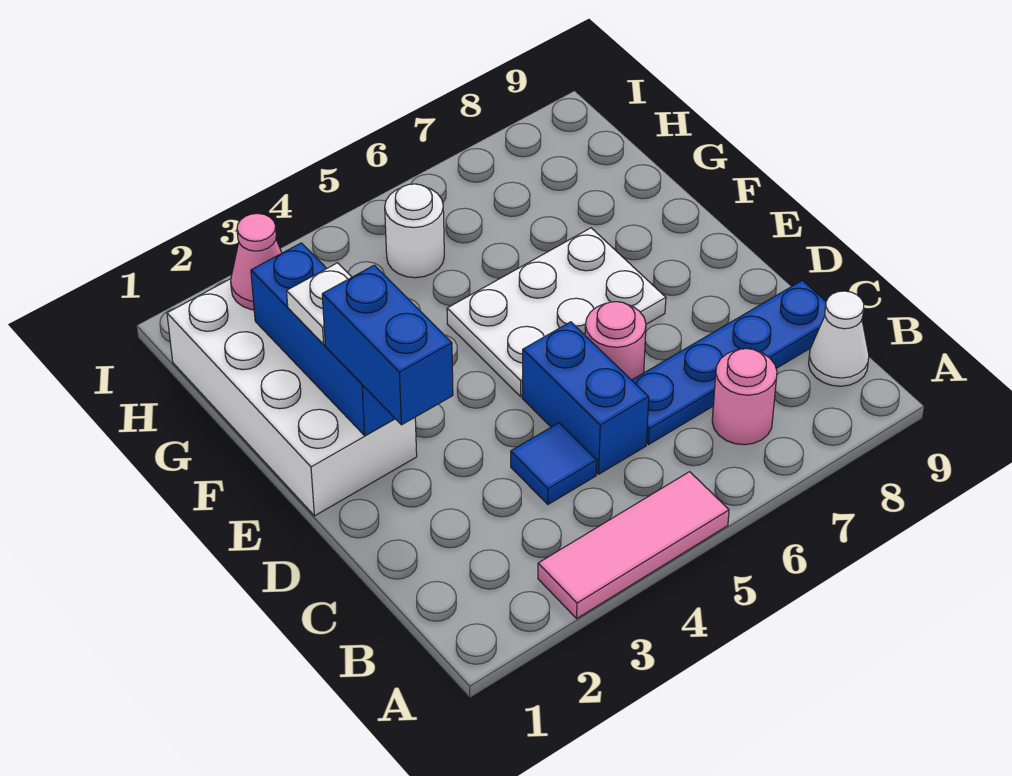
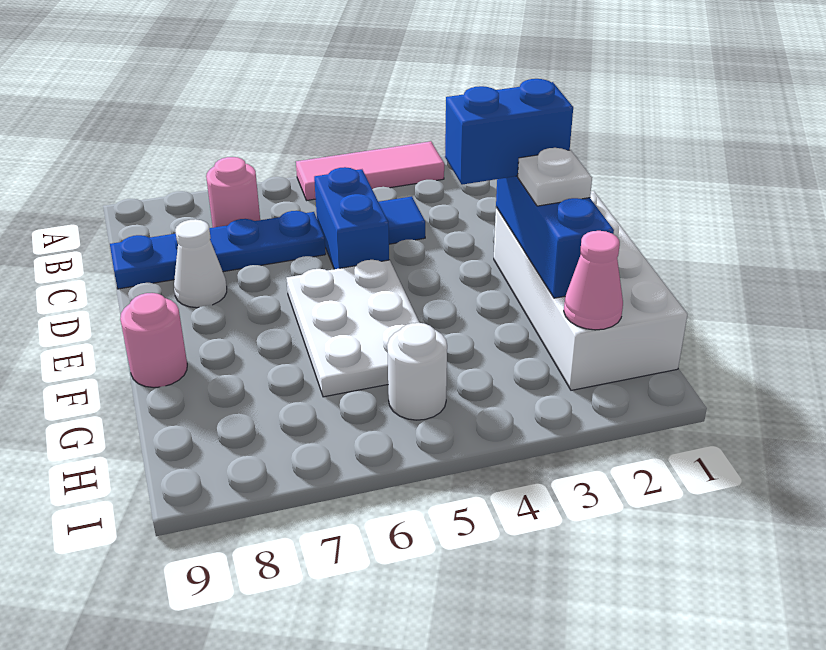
white cone B9 level 1 -> white cone D8 level 1
blue brick D2:E2 level 3 -> blue brick E2:E3 level 3
pink round brick D6 level 1 -> pink round brick F9 level 1
white plate E5:F7 level 1 -> white plate E5:G6 level 1

